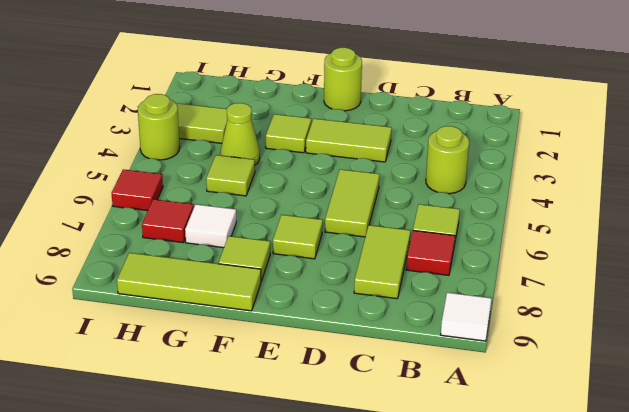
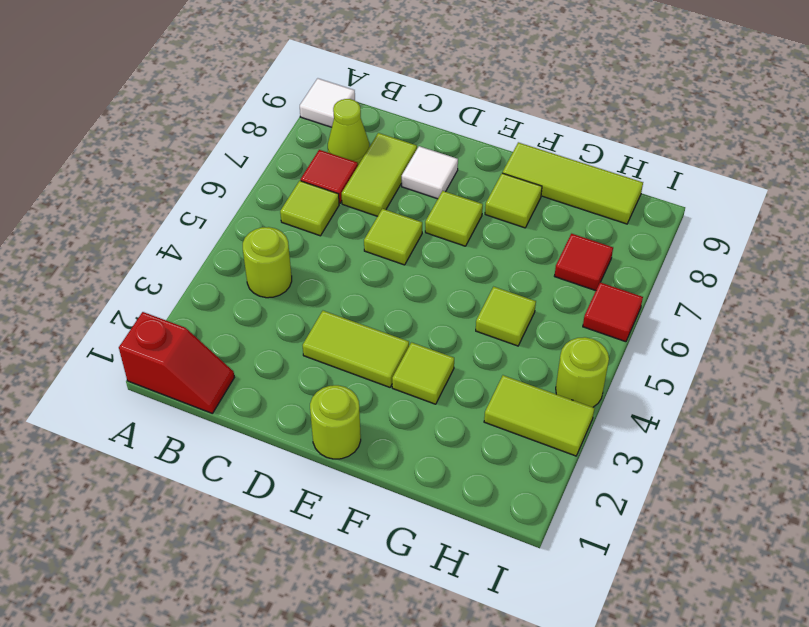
none -> red slope A1:B1 level 1 top A
lime tile D5:D6 level 1 -> lime tile D6 level 1
lime cone G4 level 1 -> lime cone B8 level 1
white tile G7 level 1 -> white tile D8 level 1

